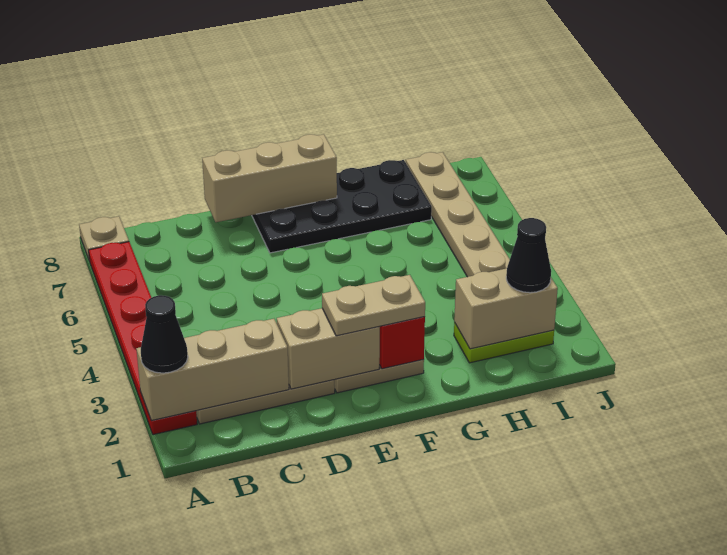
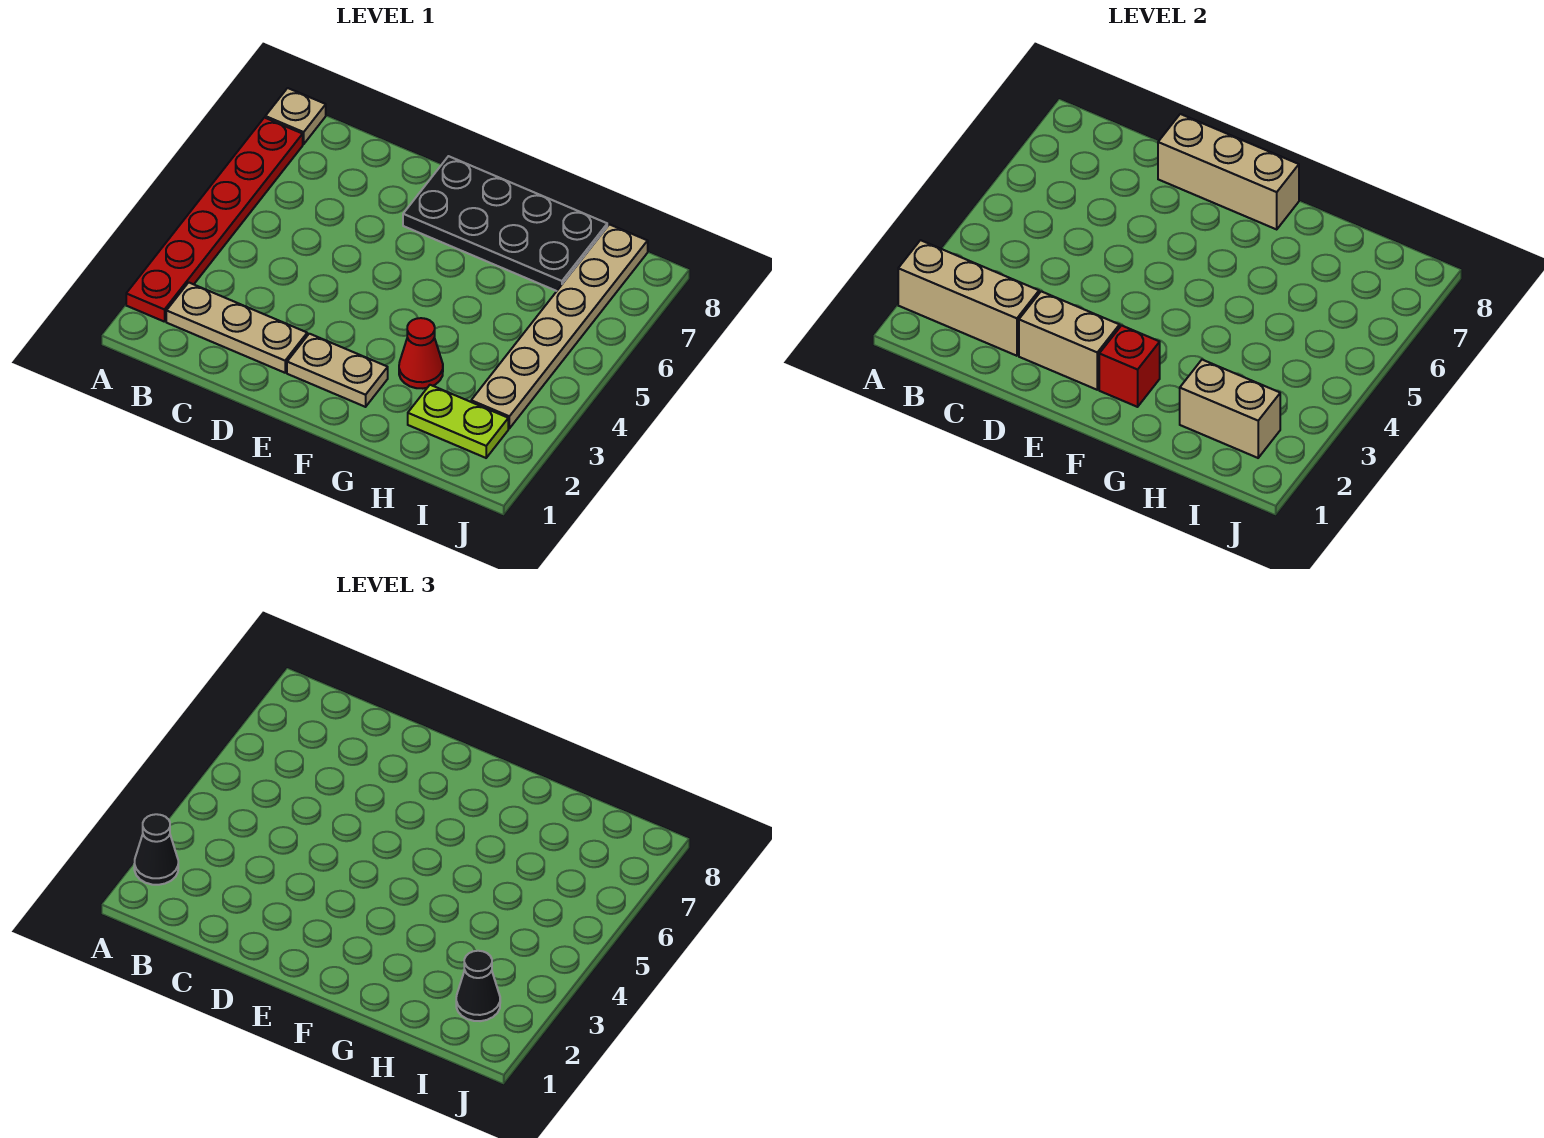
tan plate E2:F2 level 3 -> none
none -> red cone G3 level 1

